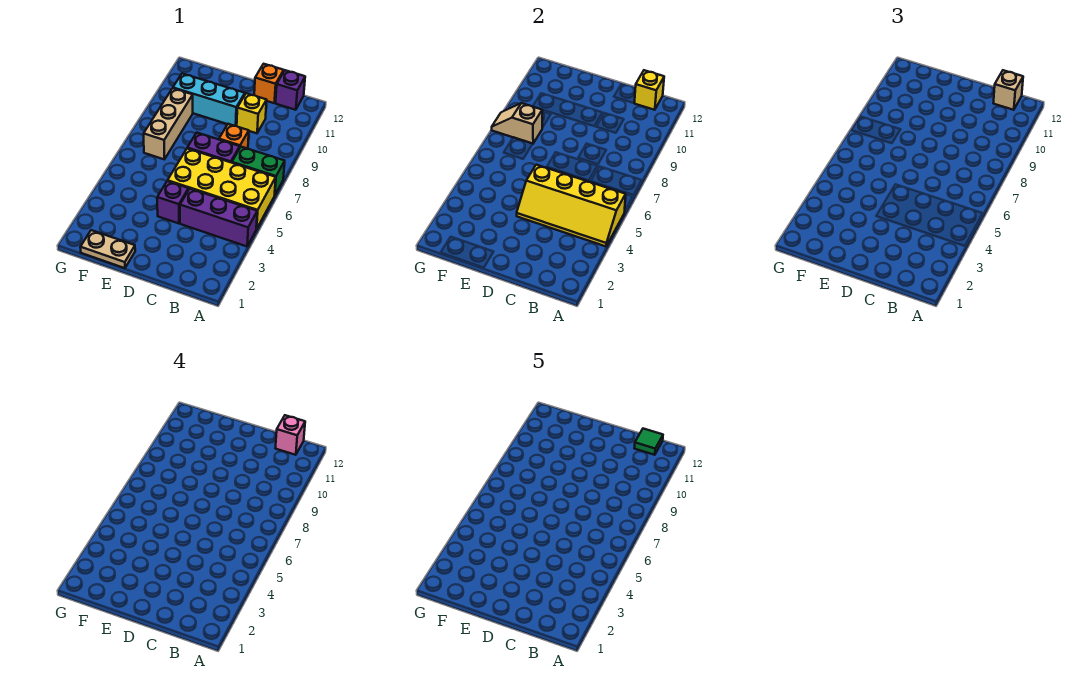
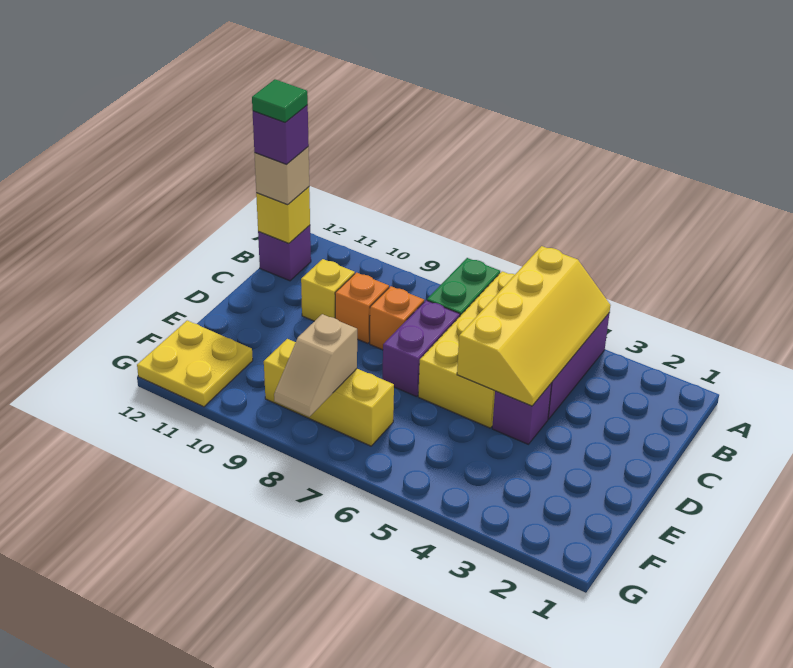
pink brick B12 level 4 -> purple brick B12 level 4
orange brick C12 level 1 -> orange brick C9 level 1
cyan brick D10:F10 level 1 -> none
tan plate E1:F1 level 1 -> none
tan brick F7:F9 level 1 -> yellow brick F7:F9 level 1
none -> yellow plate F11:G12 level 1

